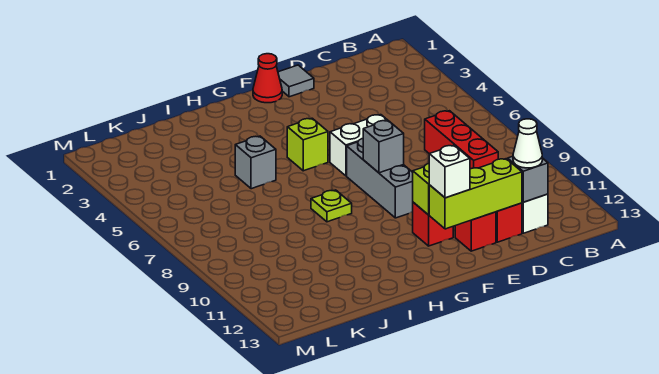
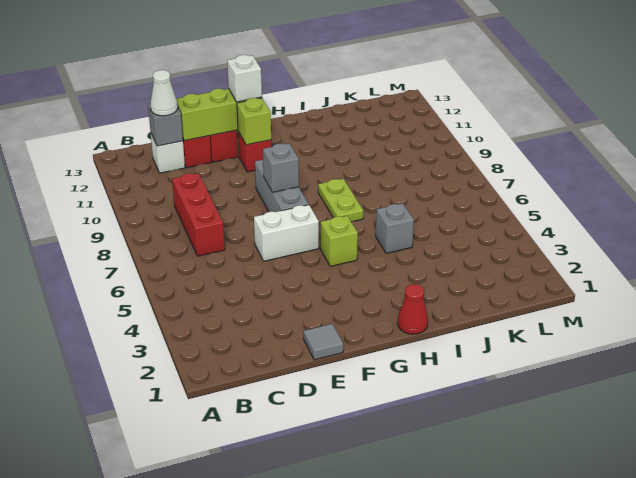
red cone F1 level 1 -> red cone H1 level 1
lime plate H8 level 1 -> lime plate H7:H8 level 1

